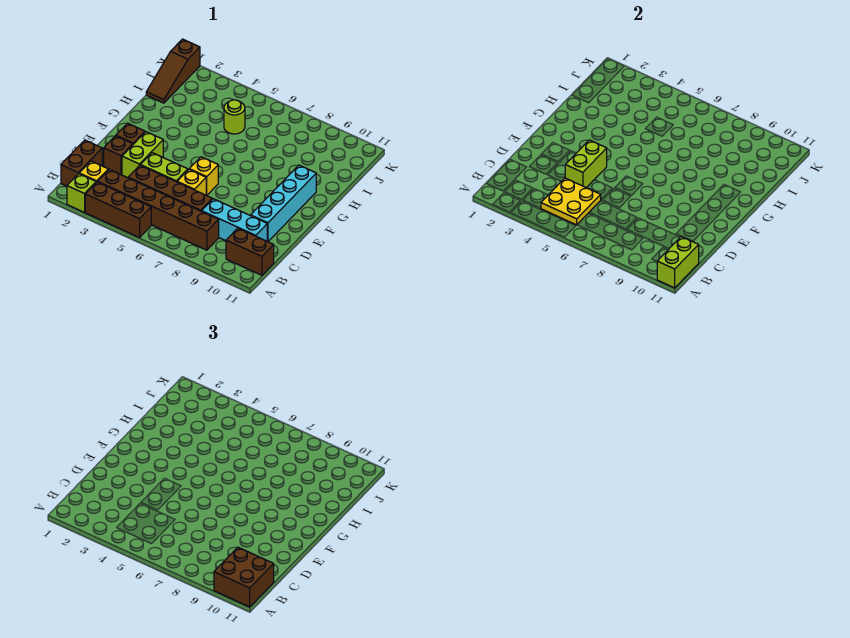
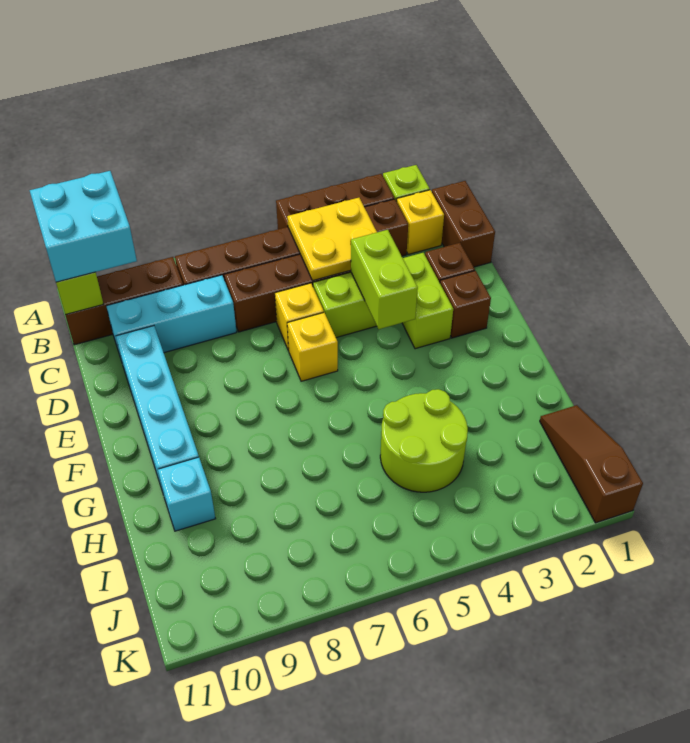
brown brick A10:B11 level 3 -> cyan brick A10:B11 level 3
brown brick B10:B11 level 1 -> brown brick B9:B11 level 1
none -> cyan brick H10 level 1
lime round brick I5 level 1 -> lime round brick H4:I5 level 1

